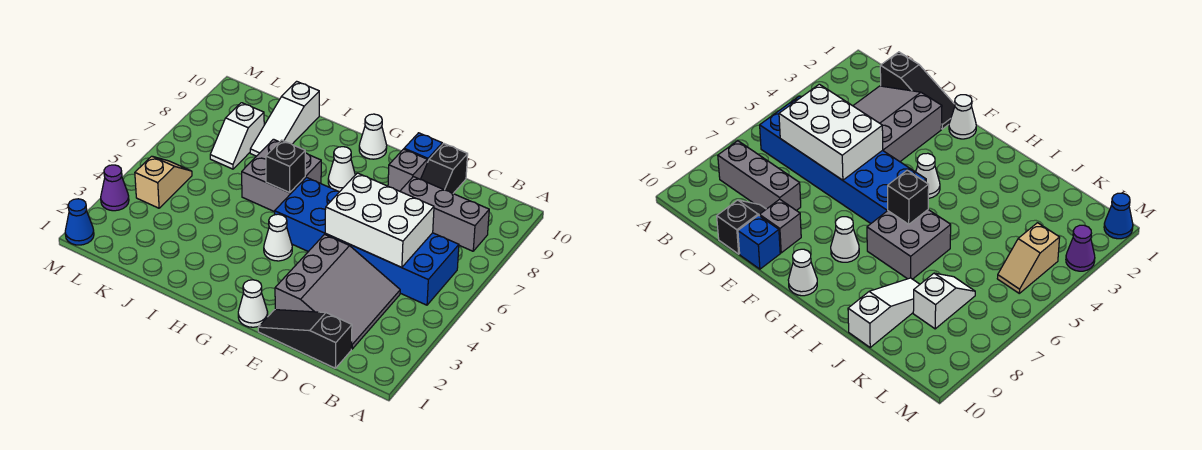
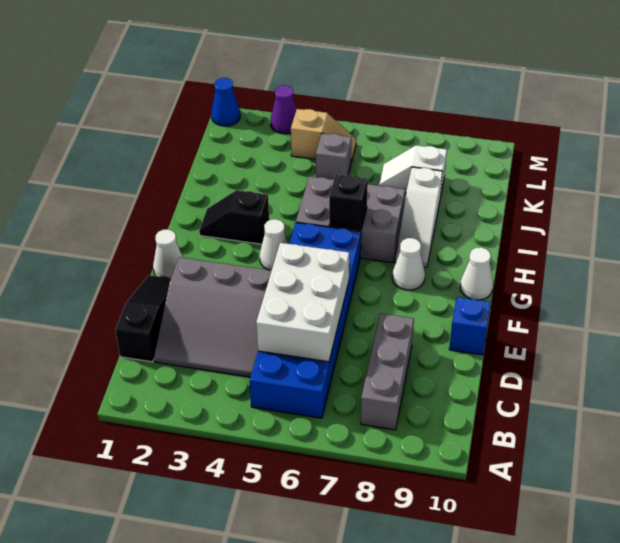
black slope D9:D10 level 1 top 10 -> black slope H2:H3 level 1 top 3
grey brick E9 level 1 -> grey brick K5 level 1
grey brick H6:I7 level 1 -> grey brick H5:I7 level 1
white slope J8:J10 level 1 top 10 -> white slope H8:J8 level 1 top J

